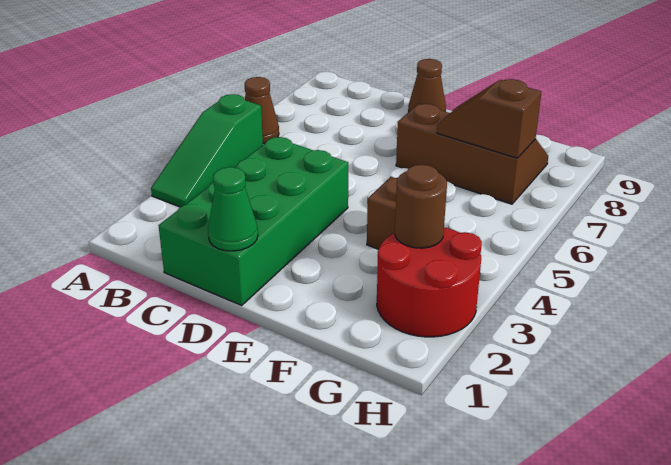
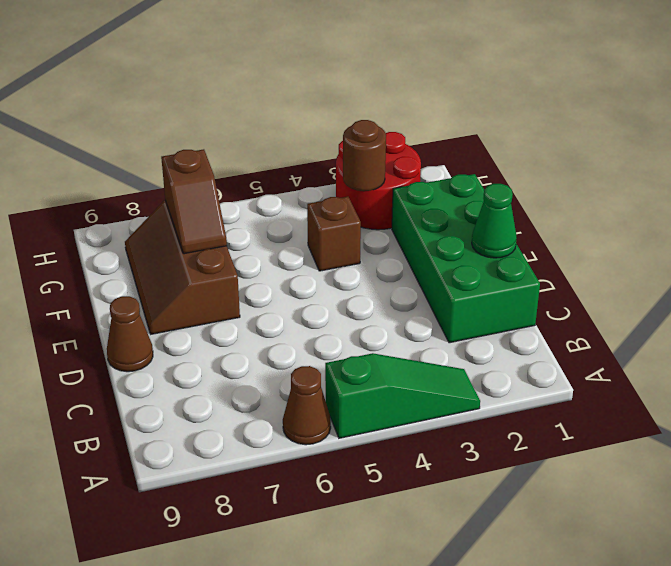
green brick C1:D4 level 1 -> green brick C1:F2 level 1

